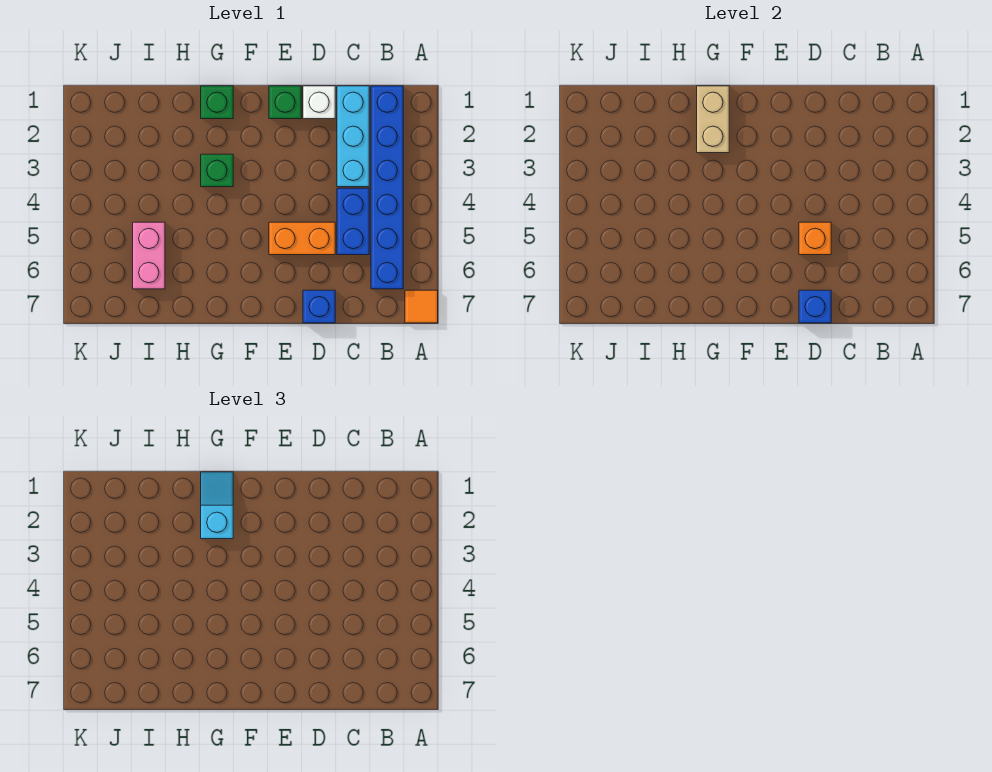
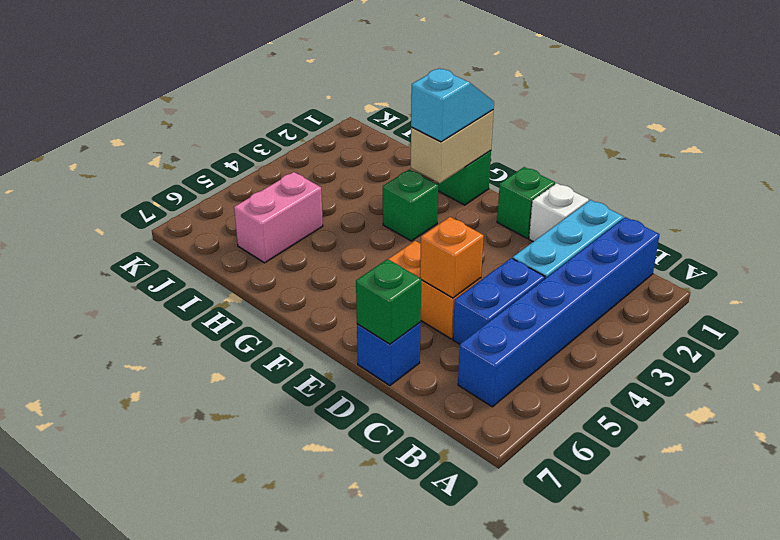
orange tile A7 level 1 -> none
blue brick D7 level 2 -> green brick D7 level 2

